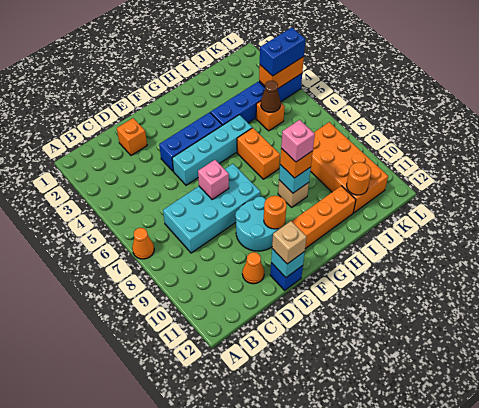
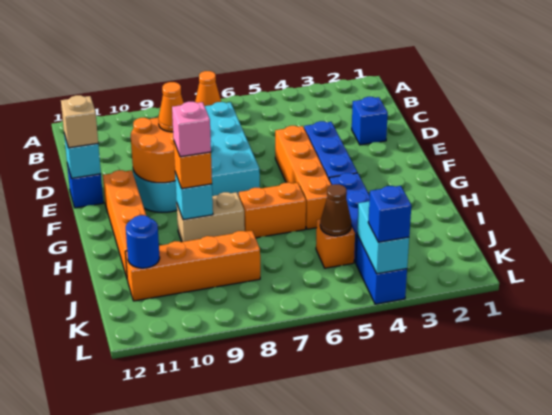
orange brick D2 level 1 -> blue brick D2 level 1
orange cone D11 level 1 -> orange cone E9 level 3
cyan brick E5:H5 level 1 -> orange brick E5:H5 level 1
pink brick E7 level 2 -> none
orange round brick F10 level 2 -> orange round brick E9:F10 level 2
tan brick H9 level 1 -> tan brick H8:H9 level 1
orange brick J8:K11 level 1 -> orange brick J8:J11 level 1
orange round brick J11 level 2 -> blue round brick J11 level 2
orange brick K4:L4 level 2 -> cyan brick K4:L4 level 2
blue brick K4:L4 level 3 -> blue brick L4 level 3

